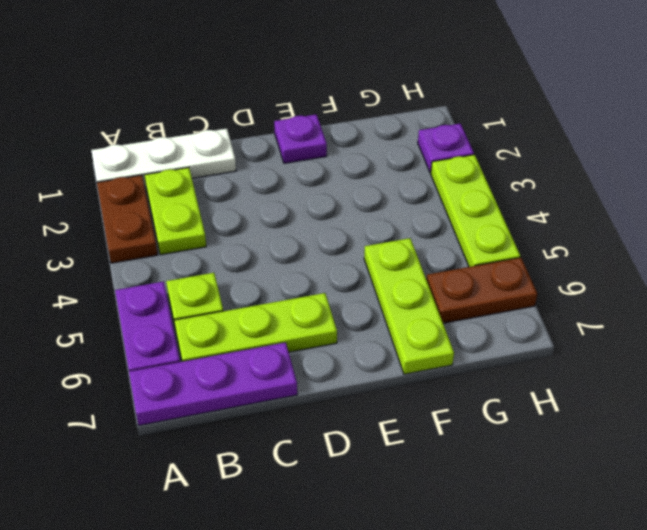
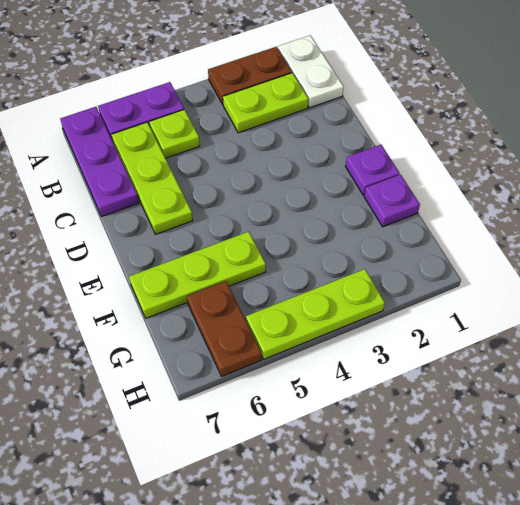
white plate A1:C1 level 1 -> white plate A1:B1 level 1
purple plate H2 level 1 -> purple plate F1 level 1

